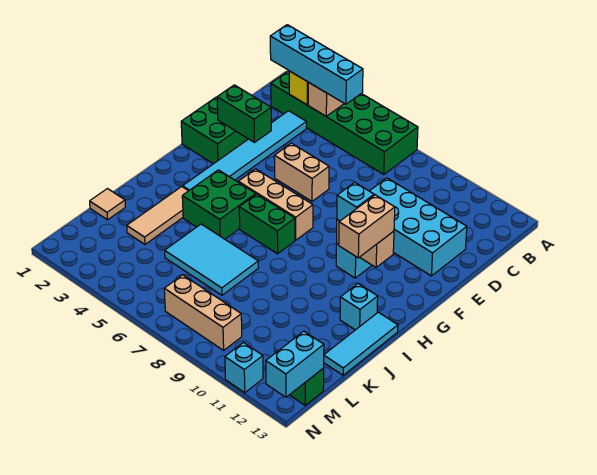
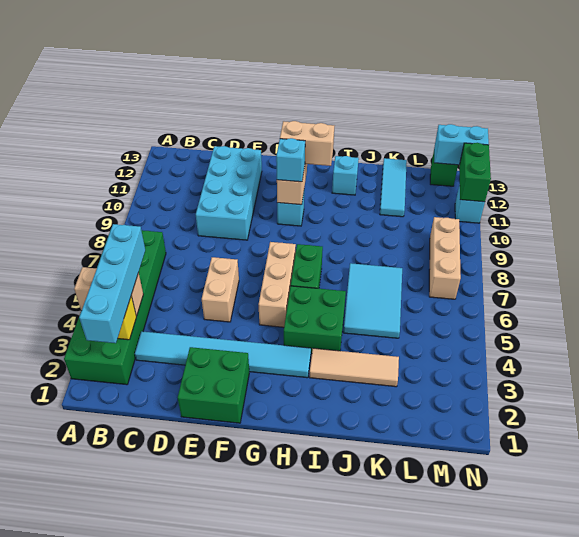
green brick E2:E3 level 2 -> green brick N11:N12 level 2
cyan tile I13:K13 level 1 -> cyan tile K11:K13 level 1
tan tile K1 level 1 -> none

